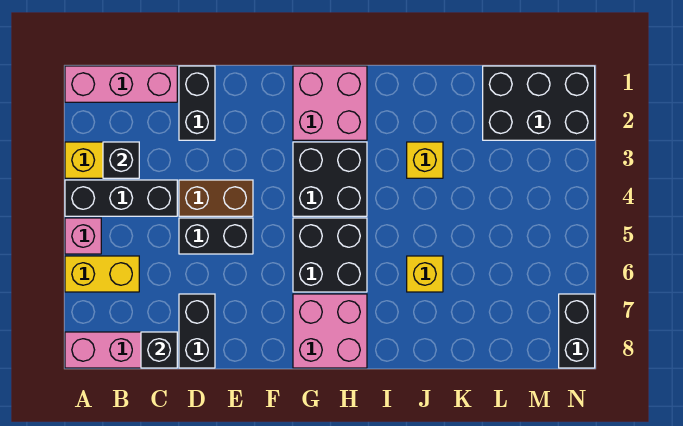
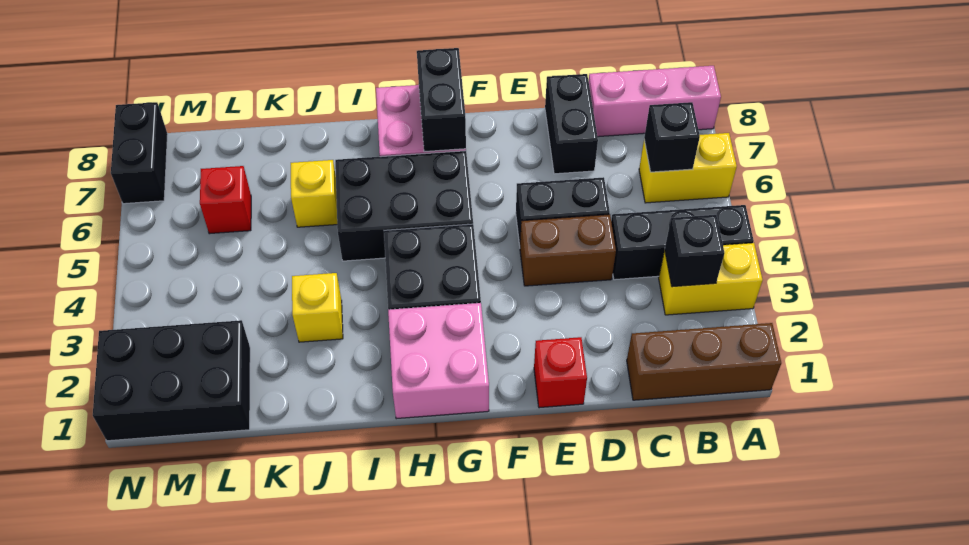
pink brick A1:C1 level 1 -> brown brick A1:C1 level 1
pink brick A5 level 1 -> none
black brick C8 level 2 -> black brick B6 level 2
black brick D1:D2 level 1 -> black brick G7:G8 level 2
none -> red brick E1 level 1
black brick G5:H6 level 1 -> black brick G5:I6 level 1
none -> red brick L6 level 1

